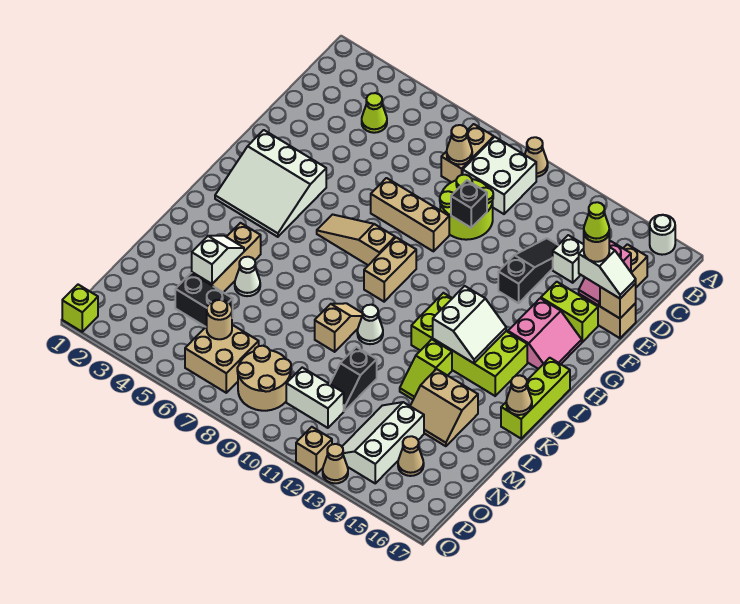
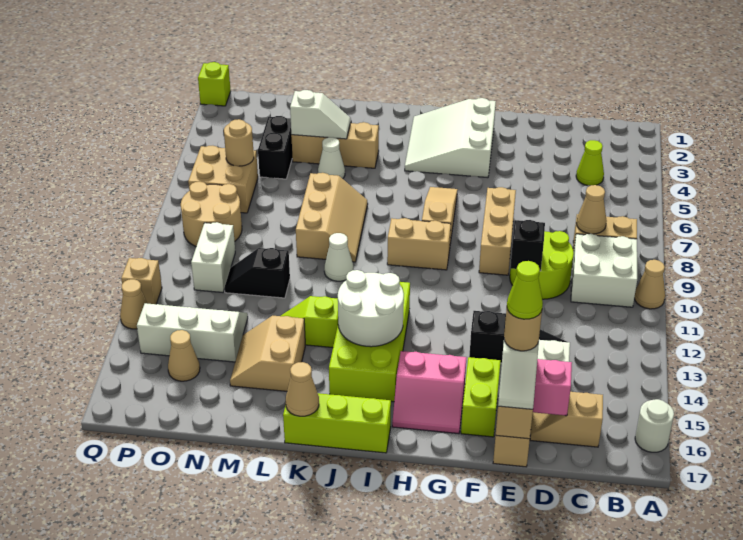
white slope I13:J14 level 2 top 13 -> white round brick I13:J14 level 2
tan slope K9:L9 level 1 top L -> tan slope K7:L9 level 1 top L

